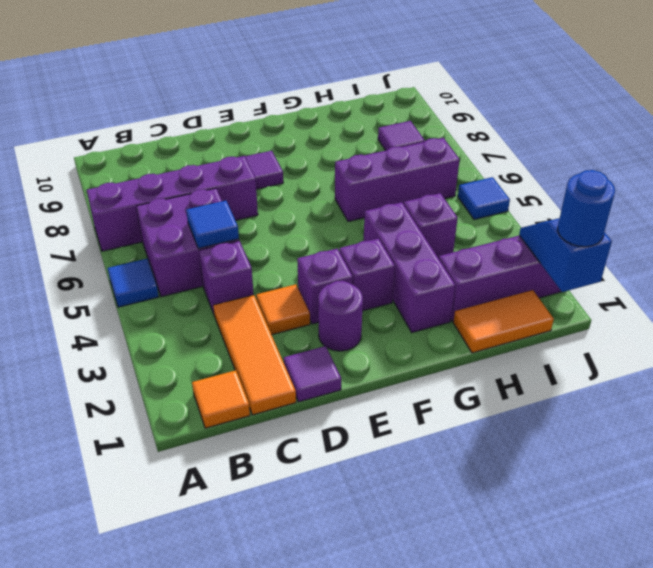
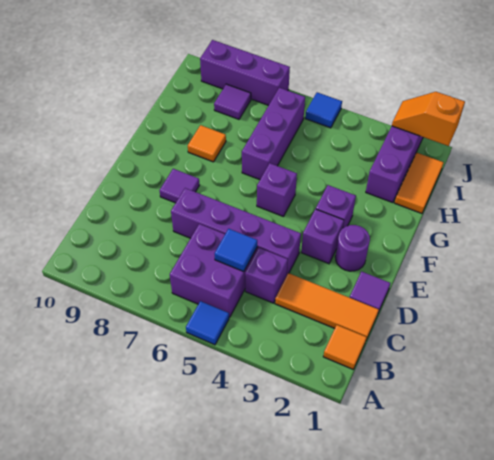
purple brick A7:D7 level 1 -> purple brick D4:D7 level 1
orange tile D3 level 1 -> orange tile G8 level 1
purple brick G2:G4 level 1 -> purple brick J7:J9 level 1
purple brick H4 level 1 -> purple brick F5 level 1
blue slope J1:J2 level 2 top 1 -> orange slope J1:J2 level 2 top 1
blue round brick J1 level 3 -> none

